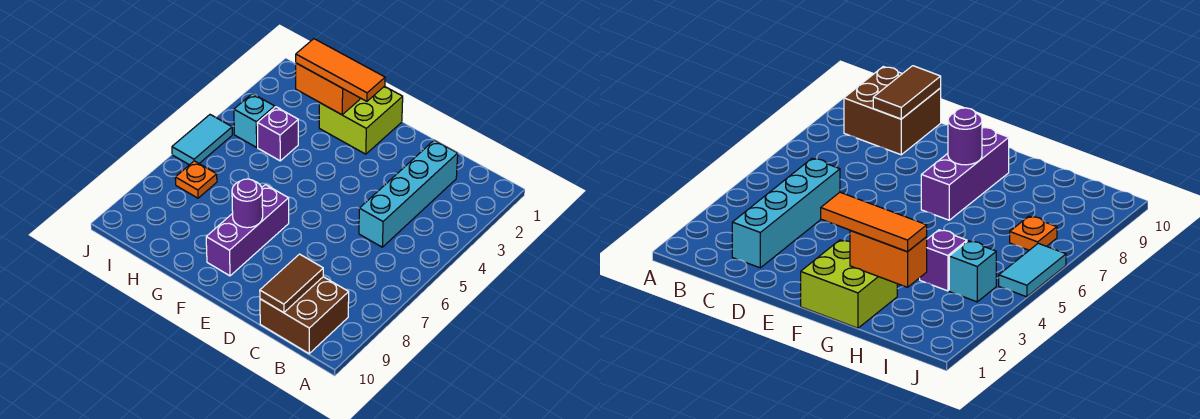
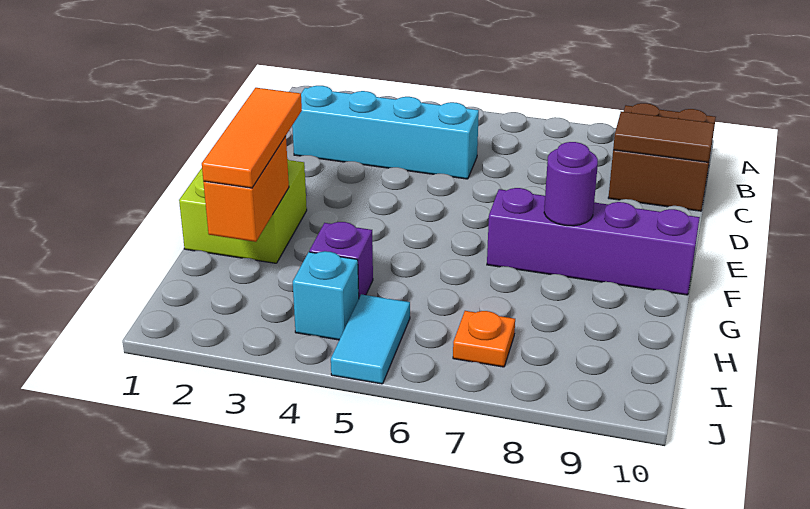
purple brick F7:F9 level 1 -> purple brick F7:F10 level 1
cyan tile J5:J6 level 1 -> cyan tile I5:J5 level 1

